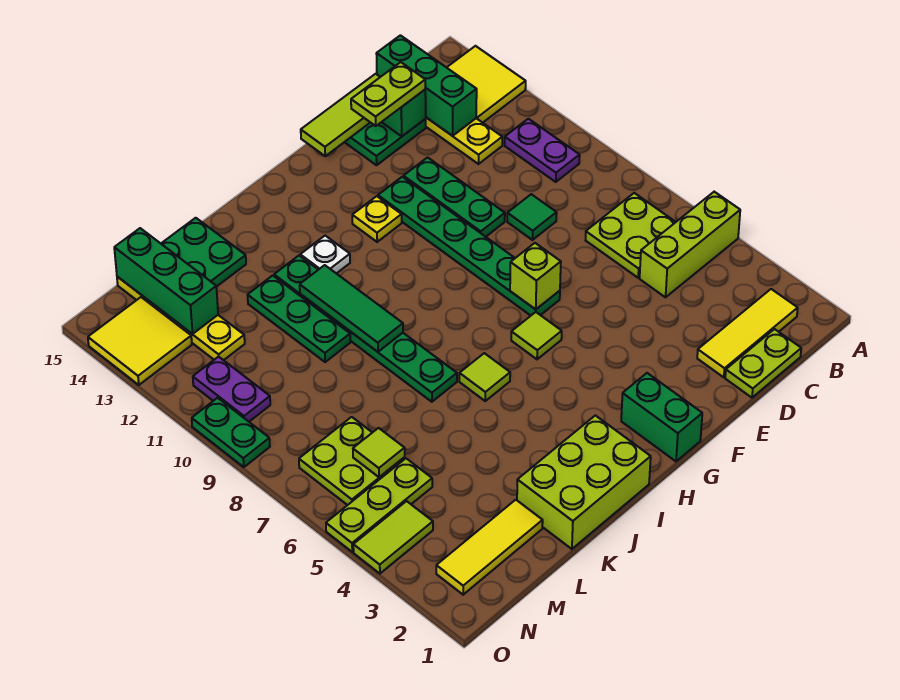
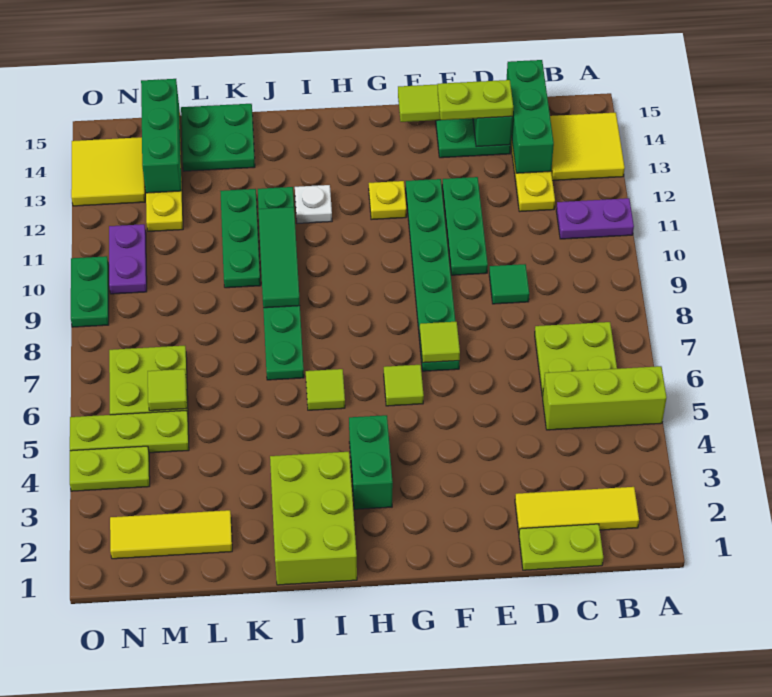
purple plate B10:B11 level 1 -> purple plate A11:B11 level 1
lime brick F7 level 2 -> lime tile F7 level 2
green brick G1:G2 level 1 -> green brick H3:H4 level 1
lime brick I1:K2 level 1 -> lime brick I1:J3 level 1
lime tile N4:O4 level 1 -> lime plate N4:O4 level 1

